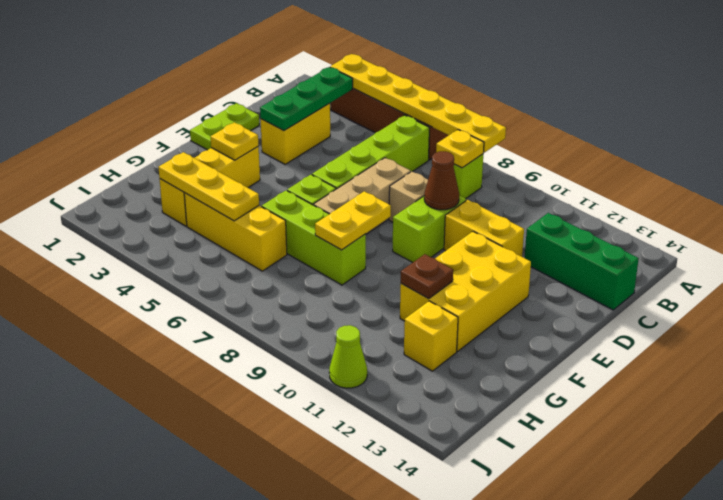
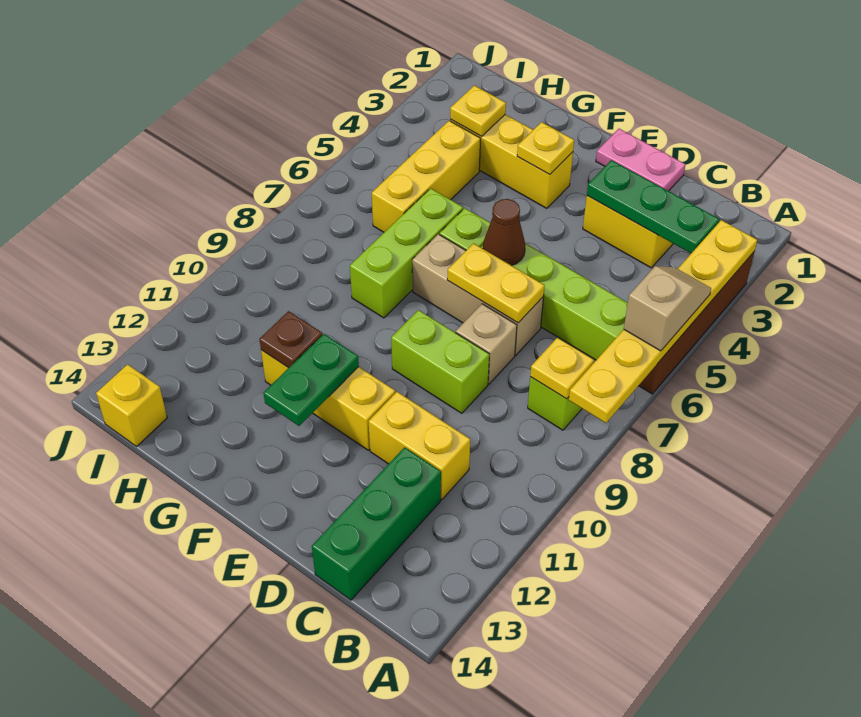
none -> tan slope A5:A6 level 3 top 6
lime plate D1:E1 level 1 -> pink plate D1:E1 level 1
brown cone D9 level 2 -> brown cone E6 level 2
yellow brick D10:D11 level 1 -> yellow brick C11:D11 level 1
yellow brick E11:G12 level 1 -> yellow brick E11:G11 level 1
yellow plate F8:G8 level 2 -> yellow plate D7:E7 level 2
none -> green plate F11:F12 level 2
yellow plate H3:H5 level 2 -> yellow plate H3 level 2
yellow brick H12 level 1 -> yellow brick I14 level 1
lime cone J11 level 1 -> none

